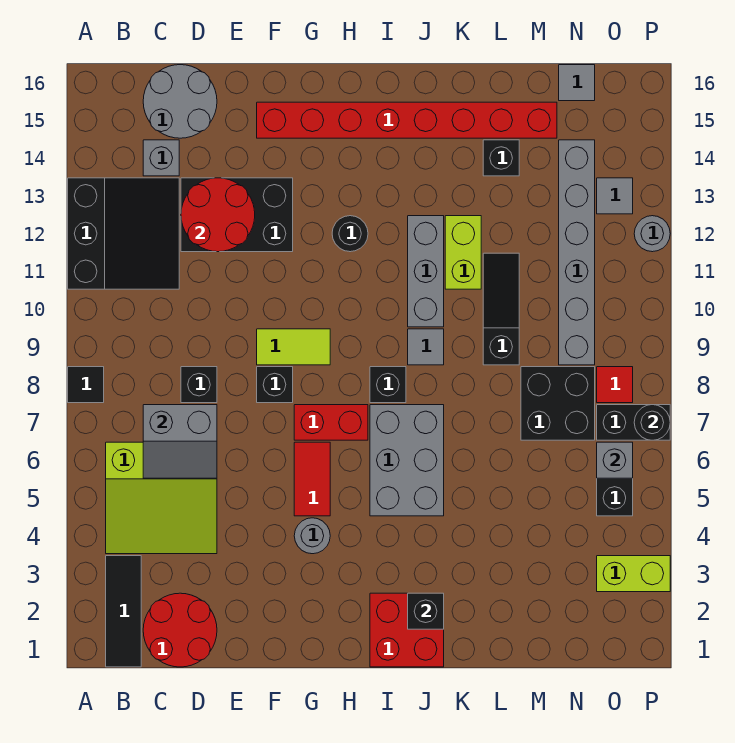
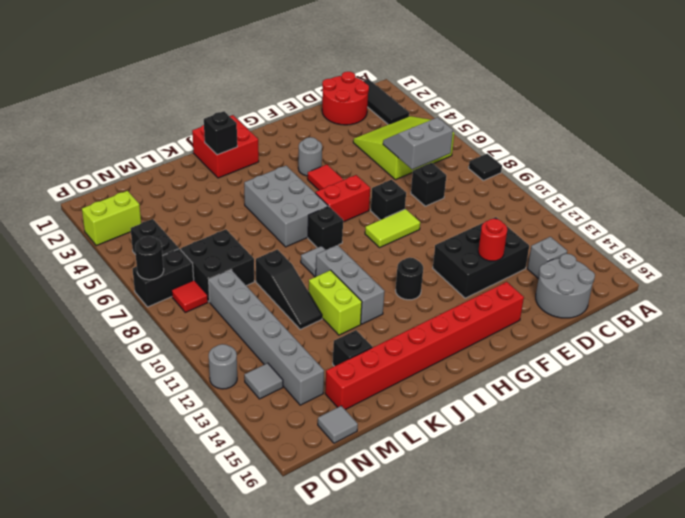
black slope A11:C13 level 1 top A -> none
red round brick D12:E13 level 2 -> red round brick E13 level 2
grey brick O6 level 2 -> none

